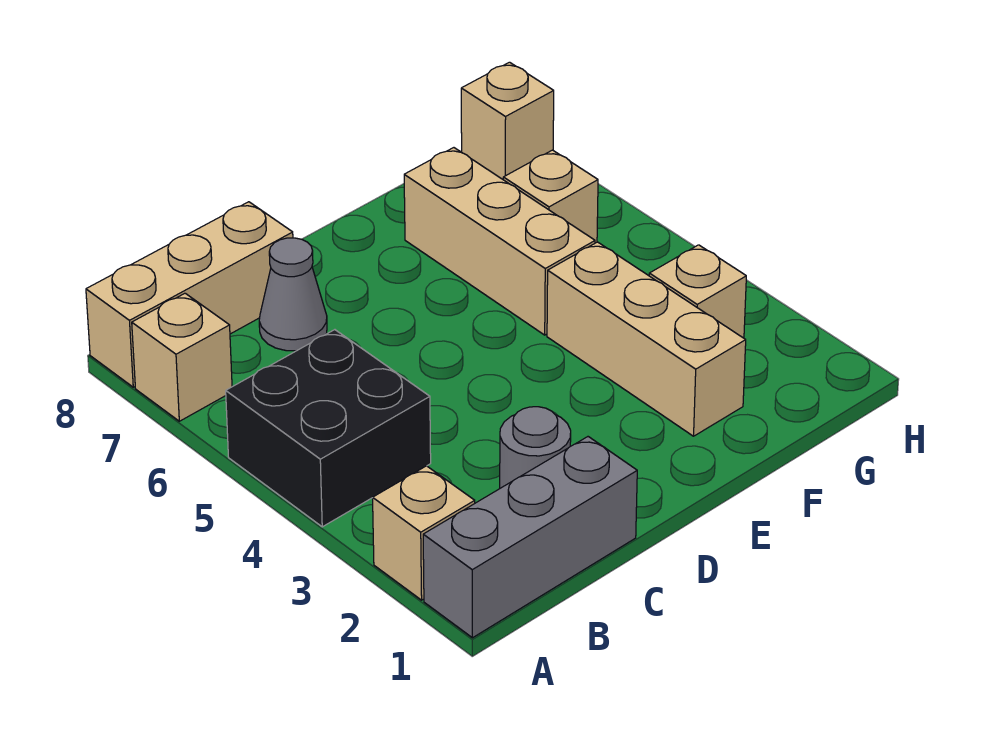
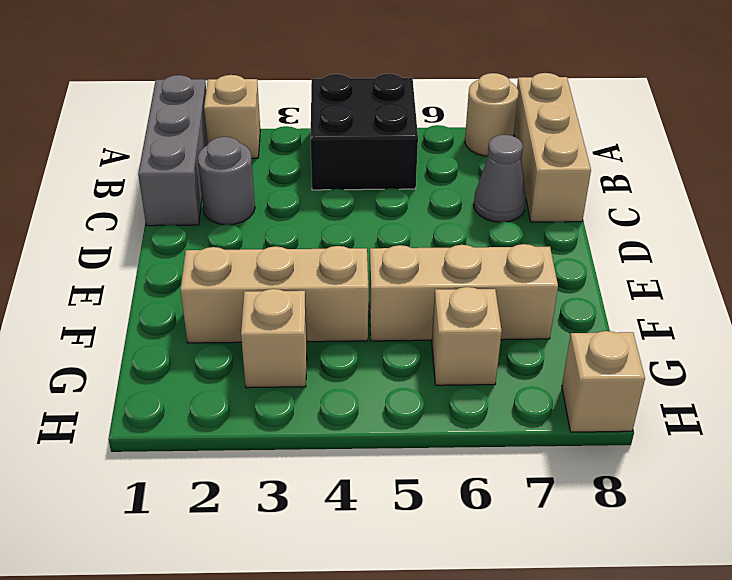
tan brick A7 level 1 -> tan round brick A7 level 1

